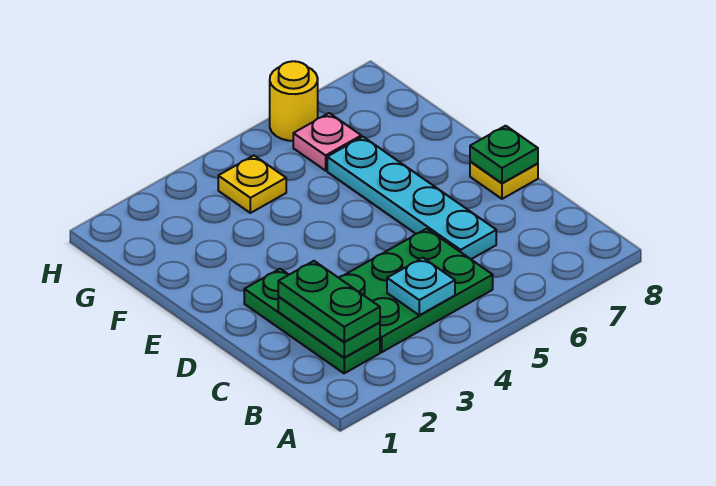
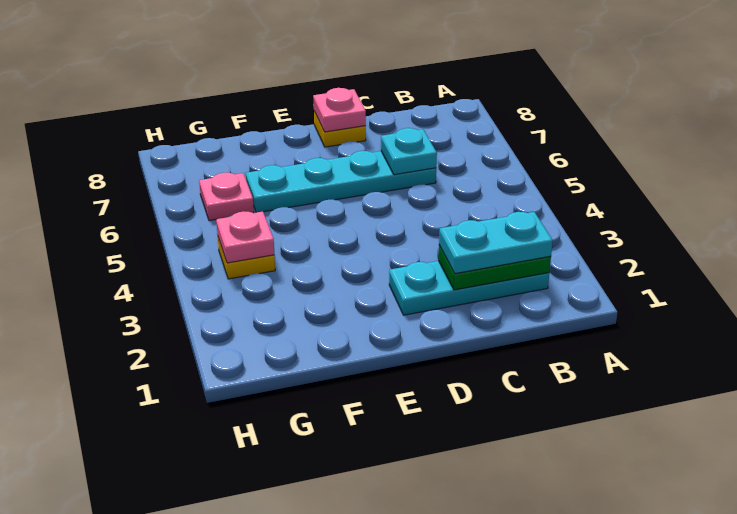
green plate B2:D2 level 1 -> cyan plate B2:D2 level 1
green plate B2:C2 level 3 -> cyan plate B2:C2 level 3
green plate B3:C5 level 1 -> none
cyan plate B4 level 2 -> cyan plate C6 level 2
green plate D8 level 2 -> pink plate D8 level 2
none -> pink plate G4 level 2
yellow round brick H6 level 1 -> none

